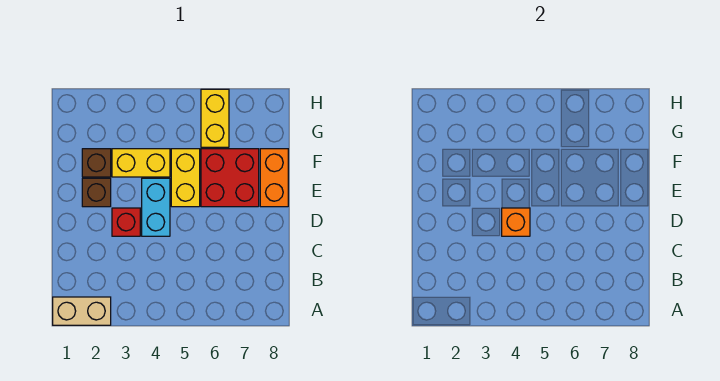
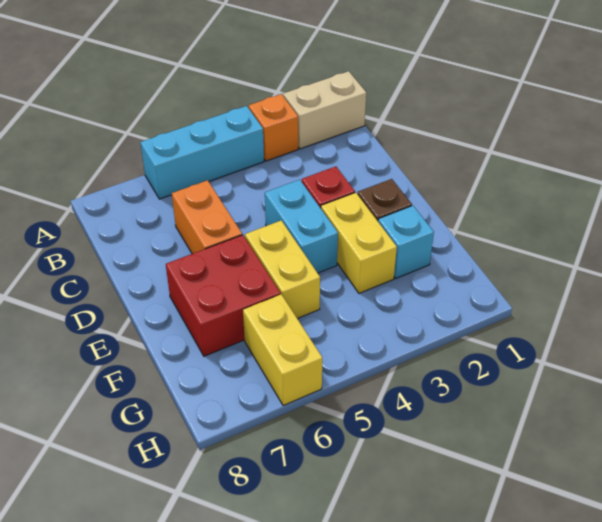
none -> cyan brick A4:A6 level 1
orange brick D4 level 2 -> orange brick A3 level 1
orange brick E8:F8 level 1 -> orange brick C6:D6 level 1
brown brick F2 level 1 -> cyan brick F2 level 1
yellow brick F3:F4 level 1 -> yellow brick E3:F3 level 1

